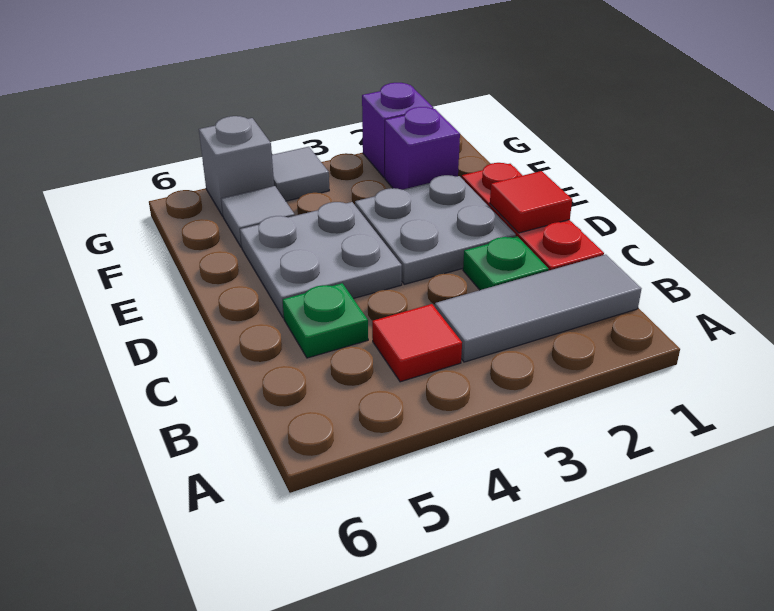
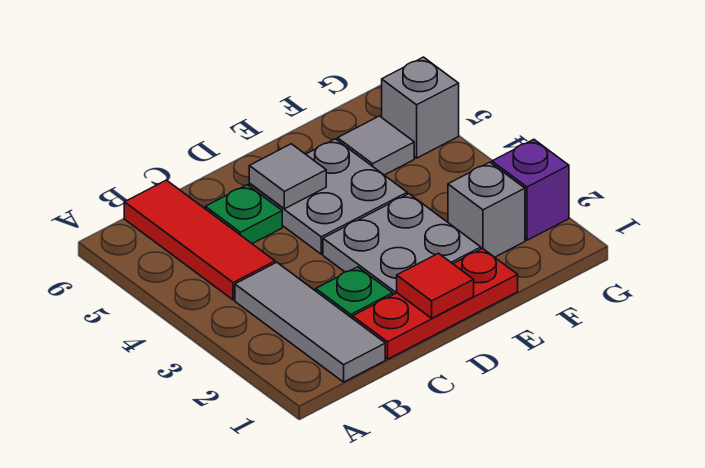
red tile B4 level 1 -> red tile B4:B6 level 1
purple brick F2 level 1 -> grey brick F2 level 1
grey tile G4 level 1 -> grey tile D5 level 2

